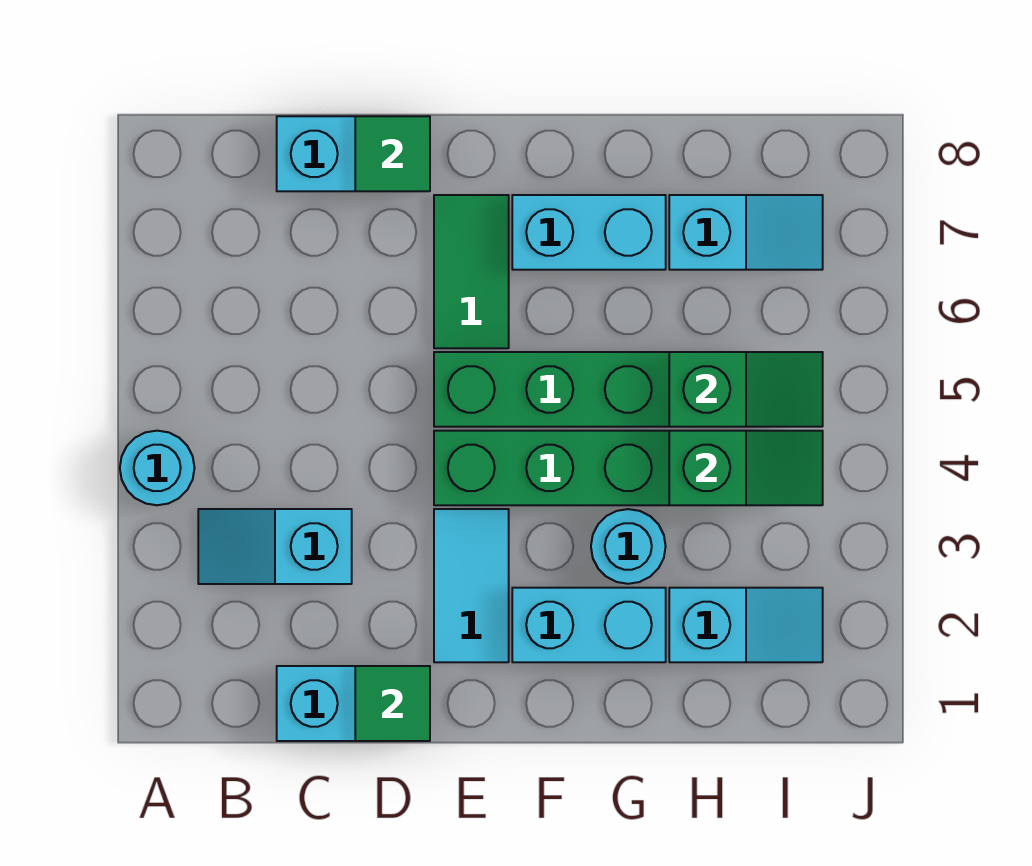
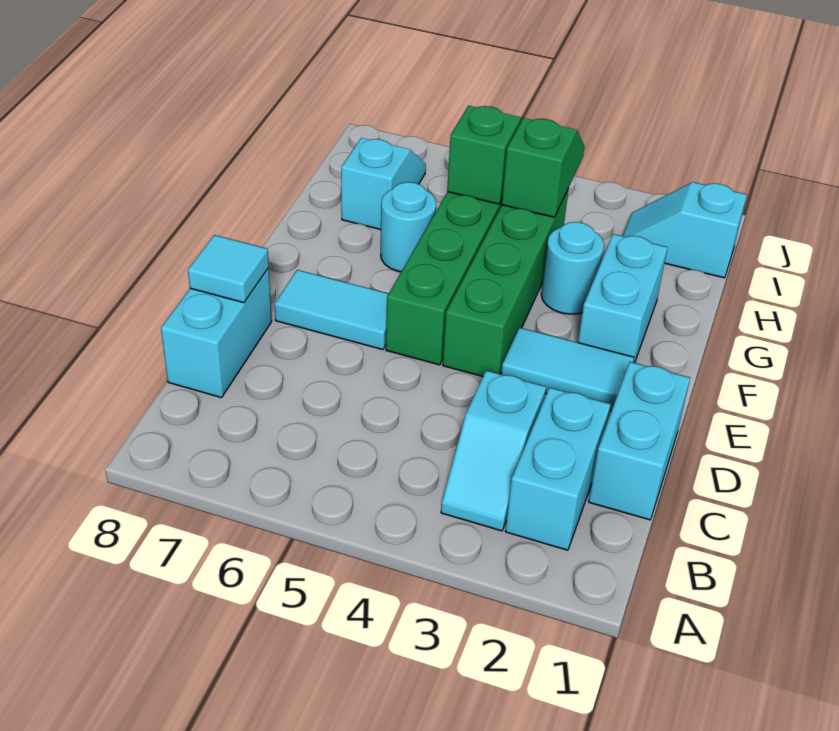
cyan round brick A4 level 1 -> cyan round brick G6 level 1
green tile D1 level 2 -> none
green tile D8 level 2 -> cyan tile D8 level 2
green tile E6:E7 level 1 -> cyan tile E6:E7 level 1
cyan brick F7:G7 level 1 -> cyan brick B2:C2 level 1
cyan slope H2:I2 level 1 top H -> cyan slope I1:I2 level 1 top 1

